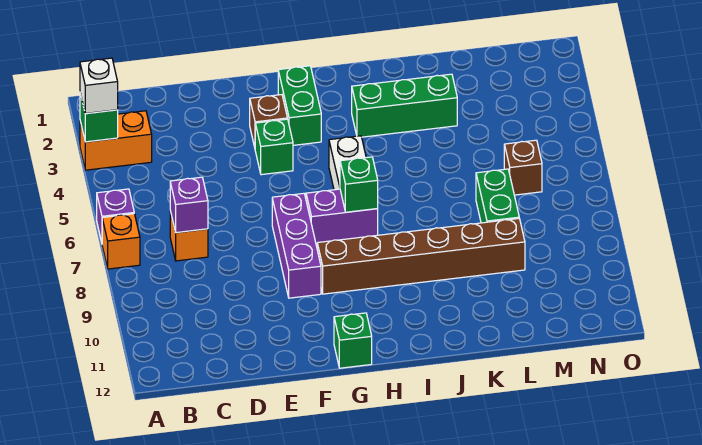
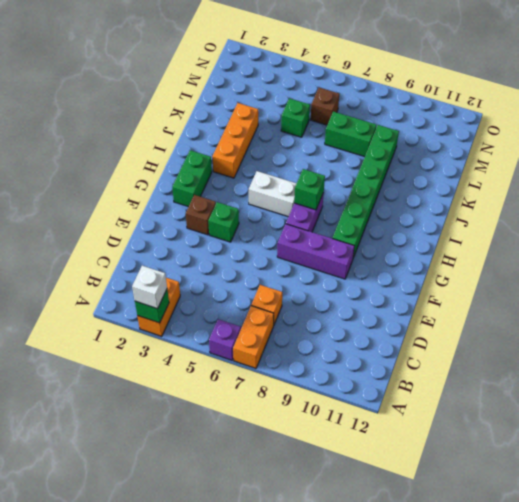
orange brick A7 level 1 -> orange brick A7:B7 level 1
purple brick C7 level 2 -> none
green brick G2:G3 level 1 -> green brick G2:H2 level 1
brown brick G9:L9 level 1 -> green brick G9:L9 level 1
green brick G12 level 1 -> green brick L5 level 1
green brick I3:K3 level 1 -> orange brick I3:K3 level 1

